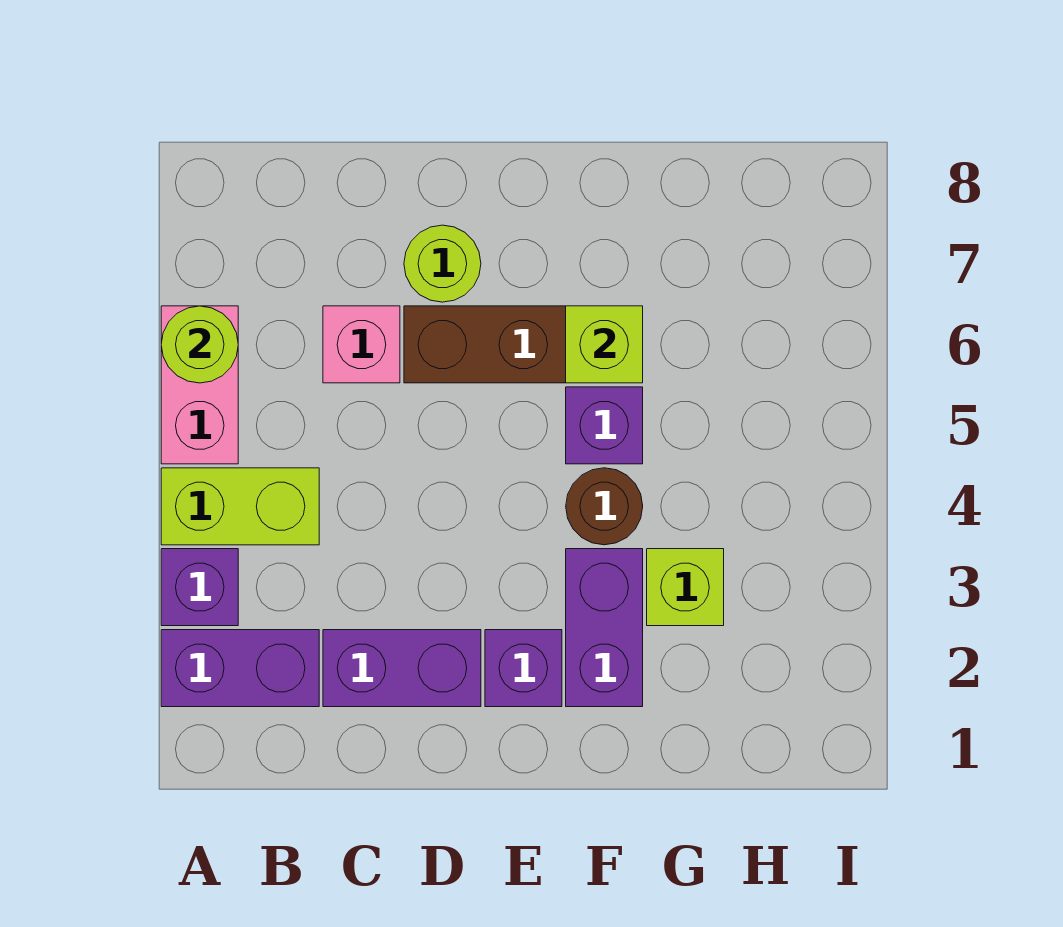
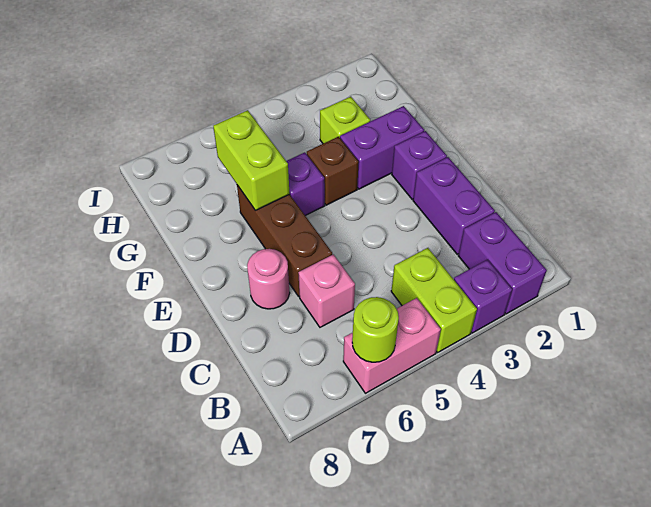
lime round brick D7 level 1 -> pink round brick D7 level 1
brown round brick F4 level 1 -> brown brick F4 level 1
lime brick F6 level 2 -> lime brick F6:G6 level 2

